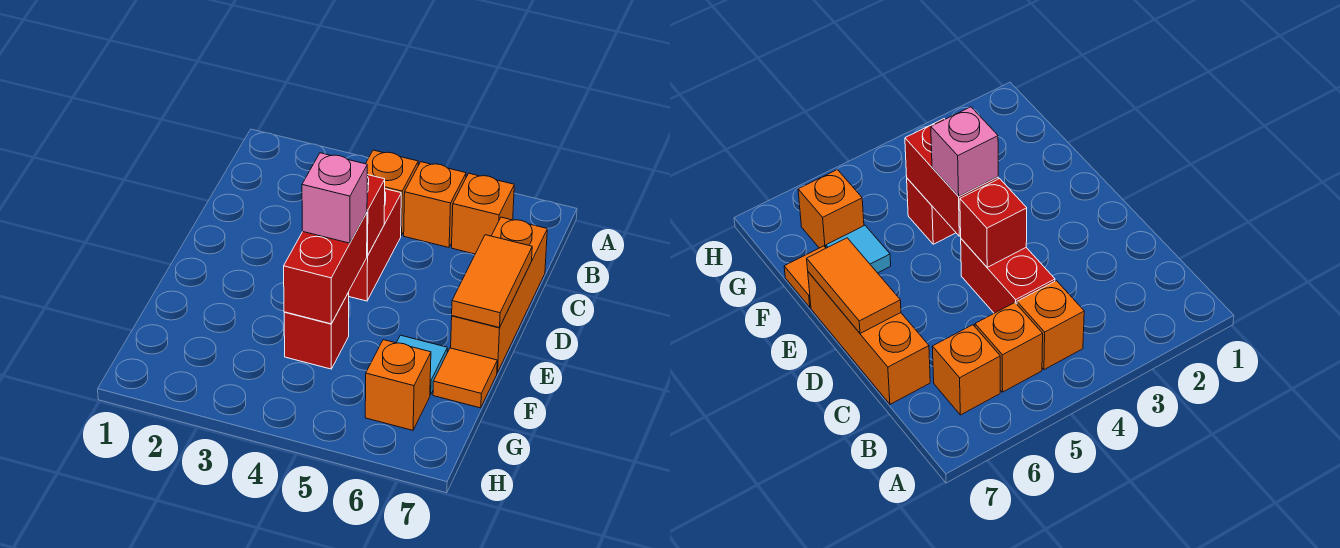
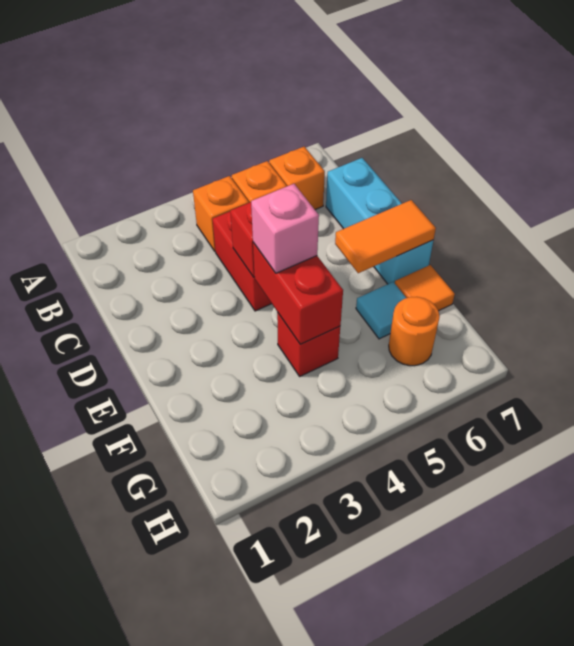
orange brick C7:E7 level 1 -> cyan brick C7:E7 level 1
orange tile D7:E7 level 2 -> orange tile E6:E7 level 2
orange brick G6 level 1 -> orange round brick G6 level 1

